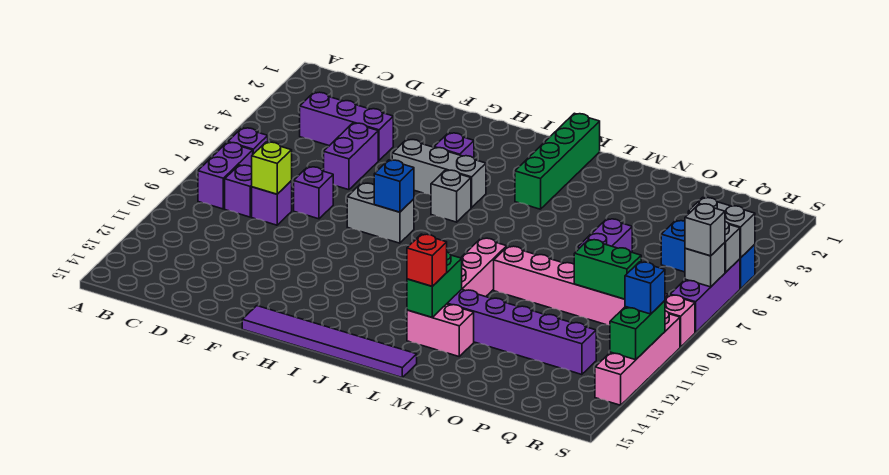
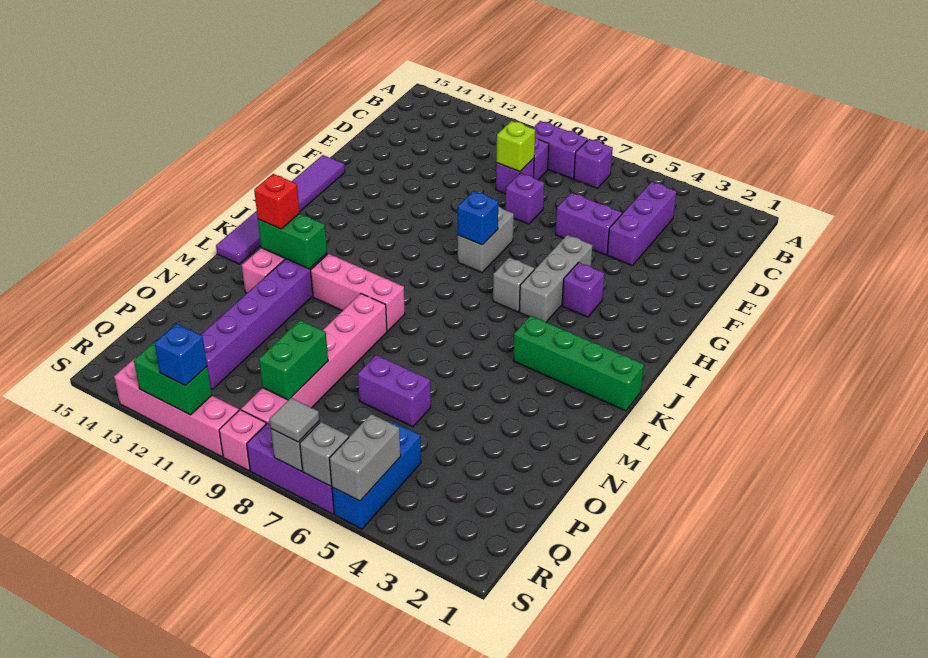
grey brick S7 level 3 -> grey tile S7 level 3

